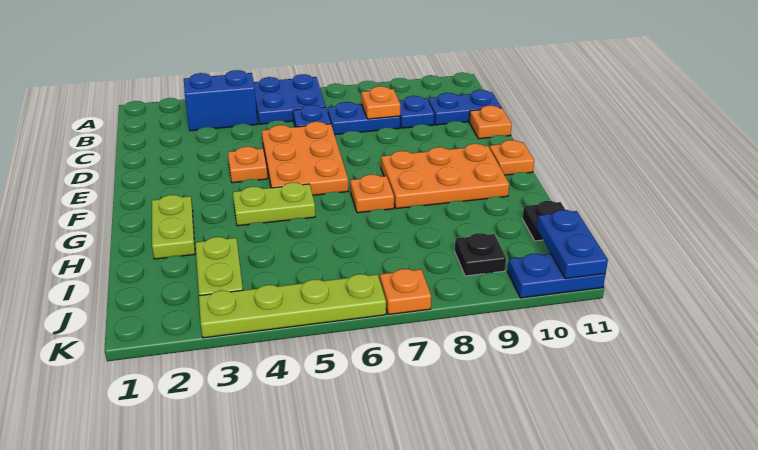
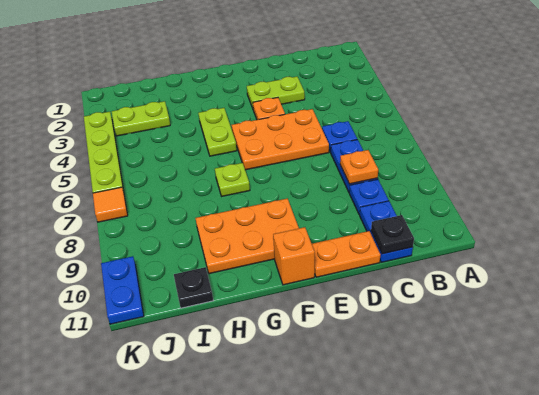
blue plate A5:B6 level 1 -> none
blue brick B3:B4 level 1 -> none
orange plate D11 level 1 -> orange plate D11:E11 level 1
orange plate F8:G10 level 1 -> orange plate F9:H10 level 1
orange plate F11 level 1 -> orange brick F11 level 1
lime plate G2:H2 level 1 -> lime plate D3:E3 level 1
orange plate G7 level 1 -> lime plate G7 level 1
black plate J9 level 1 -> black plate C11 level 2
blue plate J11:K11 level 2 -> none
orange plate K7 level 1 -> orange tile K7 level 1

